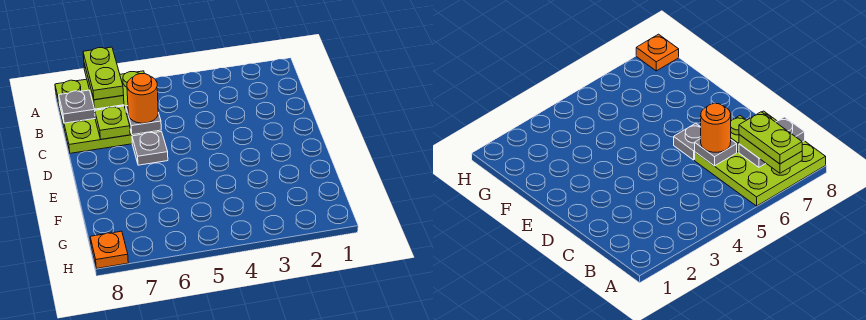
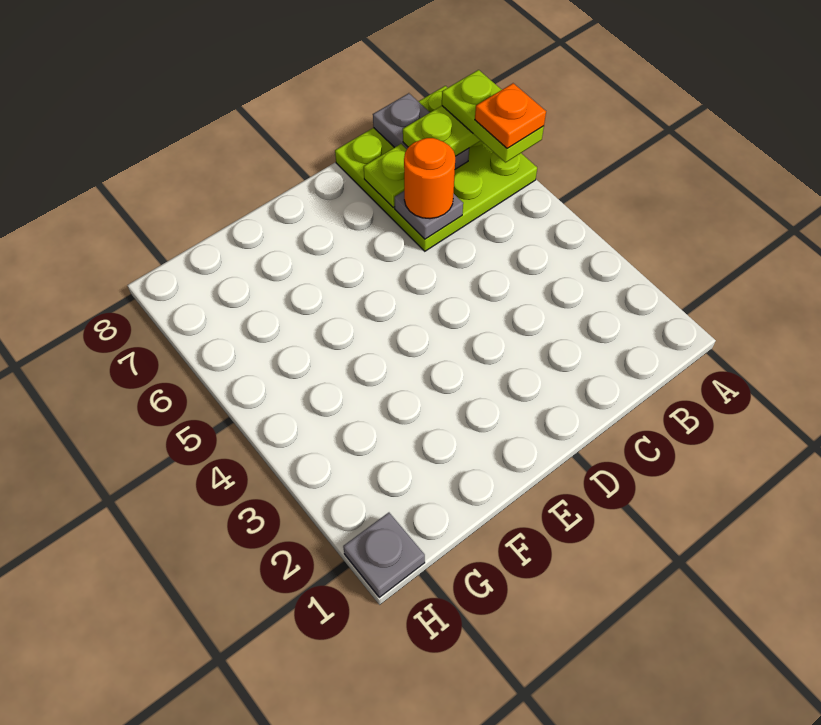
lime plate A7:B7 level 4 -> lime plate A6:A7 level 4
grey plate D6 level 1 -> grey plate H1 level 1
orange plate H8 level 1 -> orange plate A6 level 5

